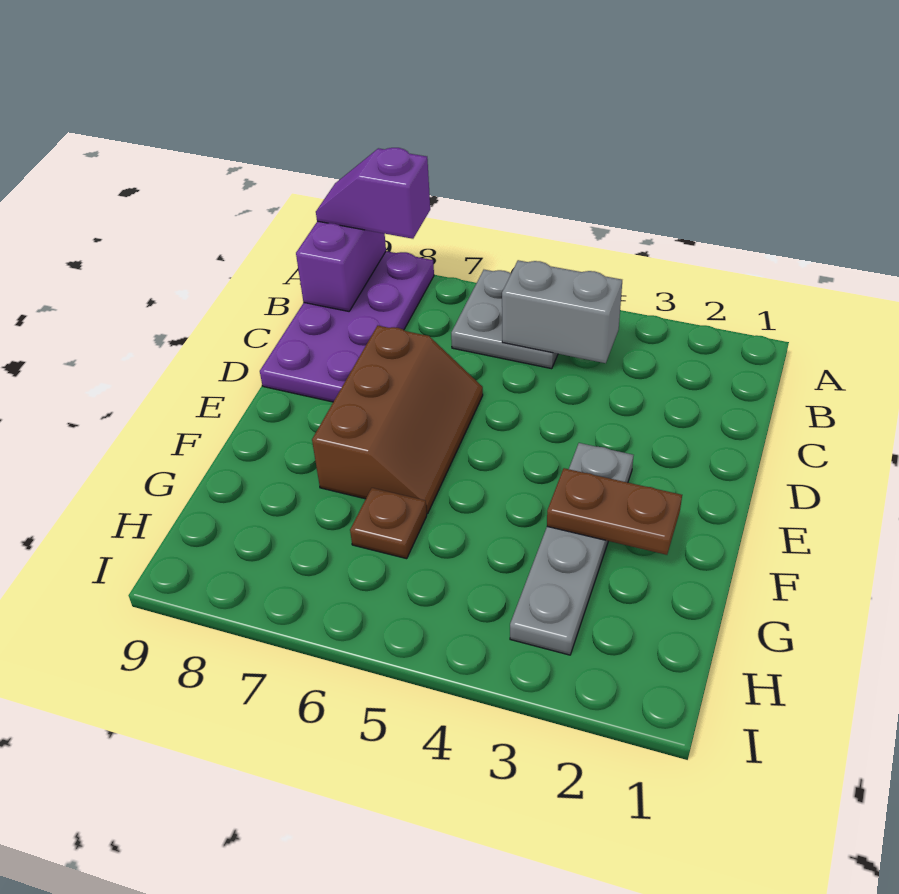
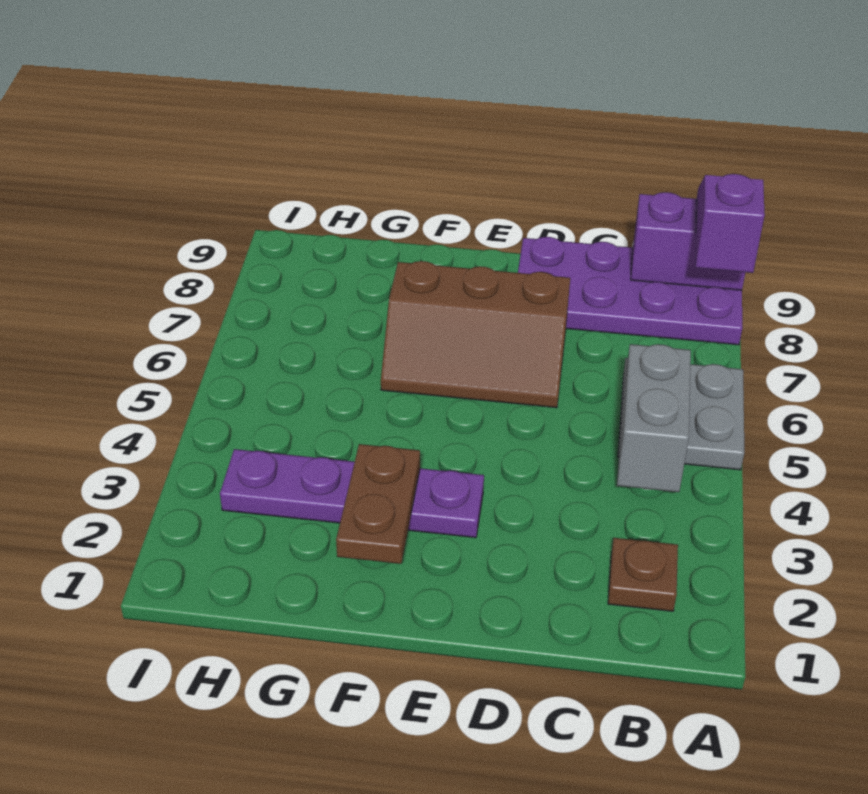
grey plate E3:H3 level 1 -> purple plate E3:H3 level 1
brown plate G6 level 1 -> brown plate B2 level 1

